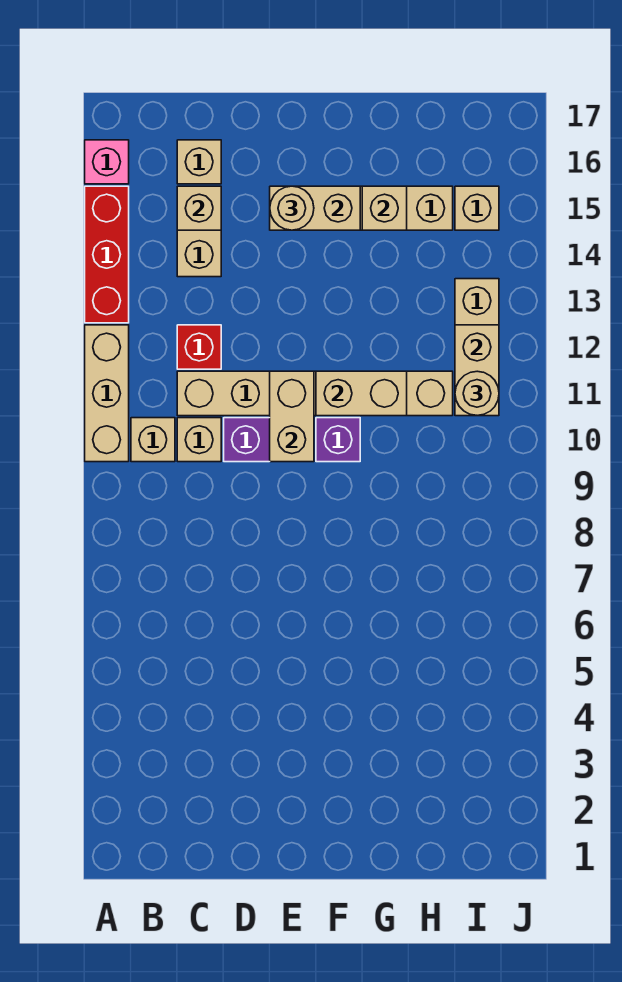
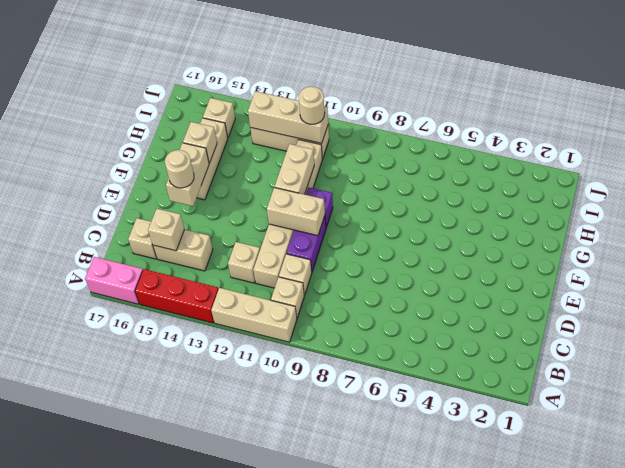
pink brick A16 level 1 -> pink brick A16:A17 level 1
red brick C12 level 1 -> tan brick C12 level 1
tan brick I11:I12 level 2 -> tan brick I11:I13 level 2

